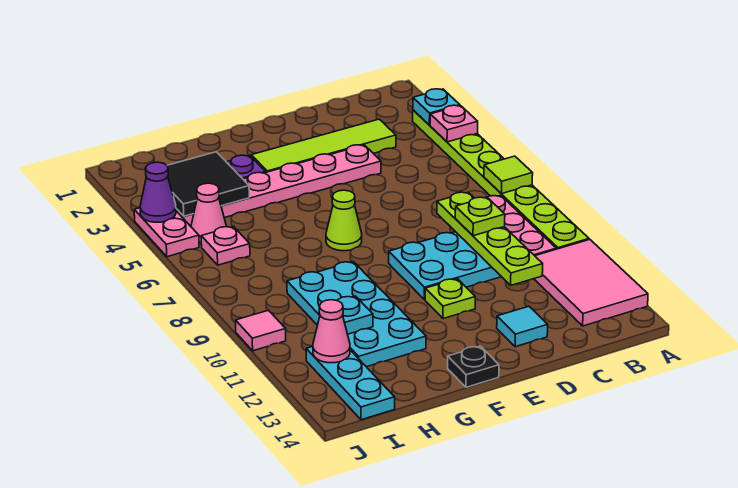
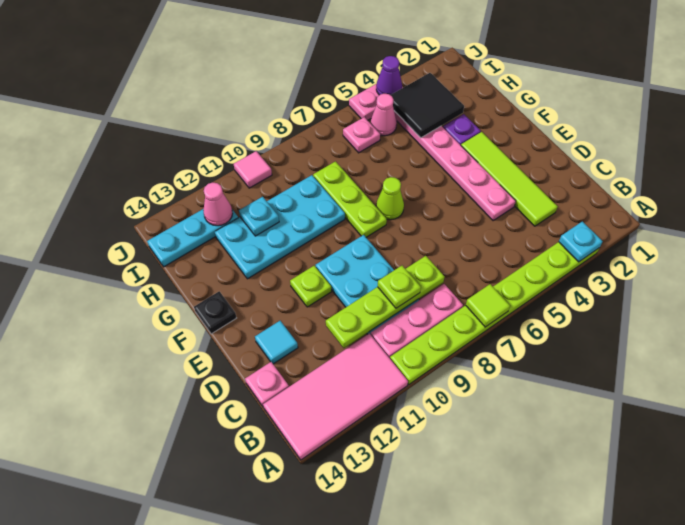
pink plate A4 level 2 -> pink plate C14 level 1
pink tile A11:B13 level 1 -> pink tile A11:B14 level 1
none -> lime plate F8:H8 level 1

